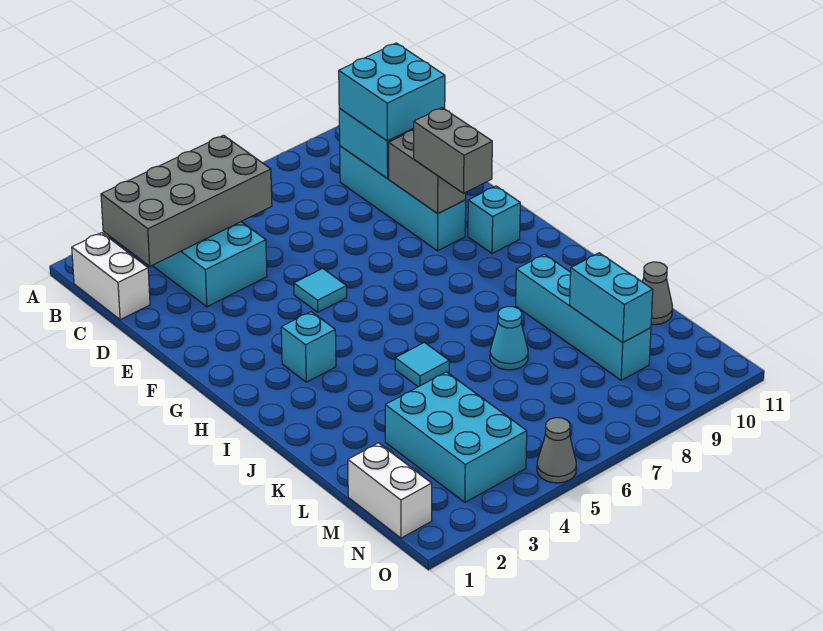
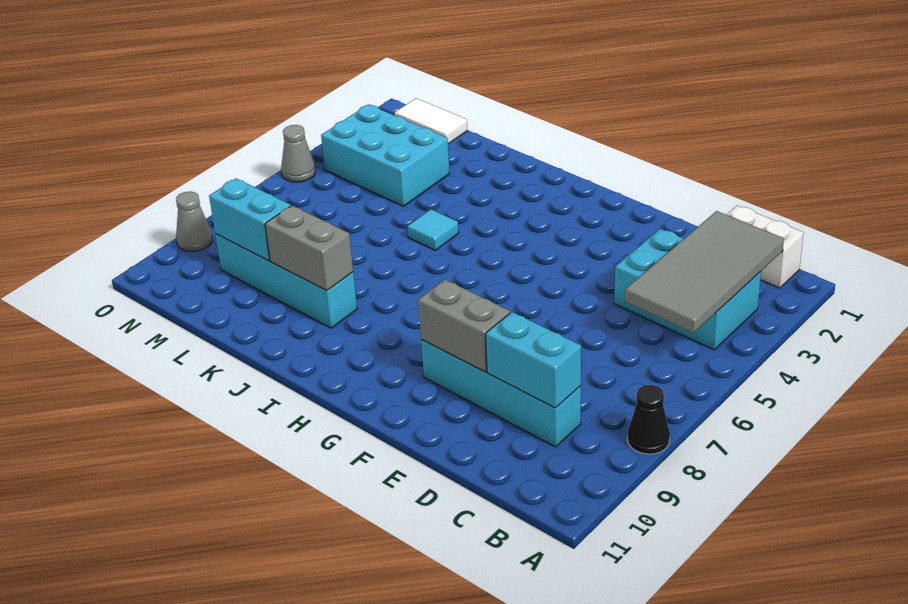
none -> black cone A8 level 1
grey brick B2:C5 level 2 -> grey tile B2:C5 level 2
cyan brick C9:D10 level 3 -> none
cyan tile F5 level 1 -> none
grey brick F9:G9 level 3 -> grey brick J9:K9 level 2
cyan brick G10 level 1 -> none
cyan brick H3 level 1 -> none
cyan cone K7 level 1 -> none
grey cone L11 level 1 -> grey cone O9 level 1
white brick M1:N1 level 1 -> white tile M1:N1 level 1

